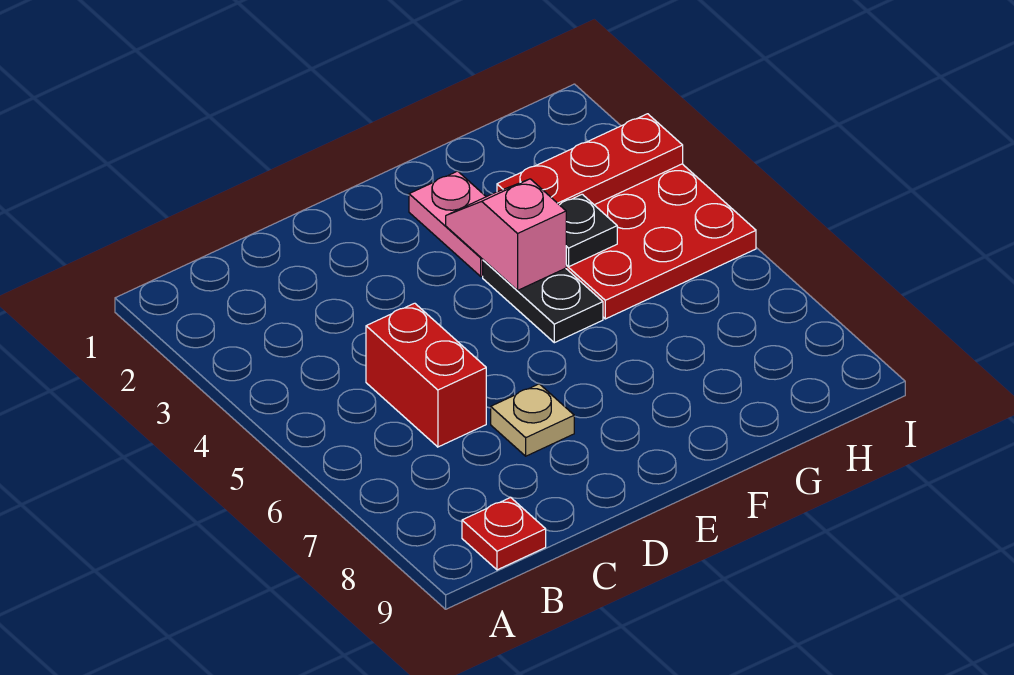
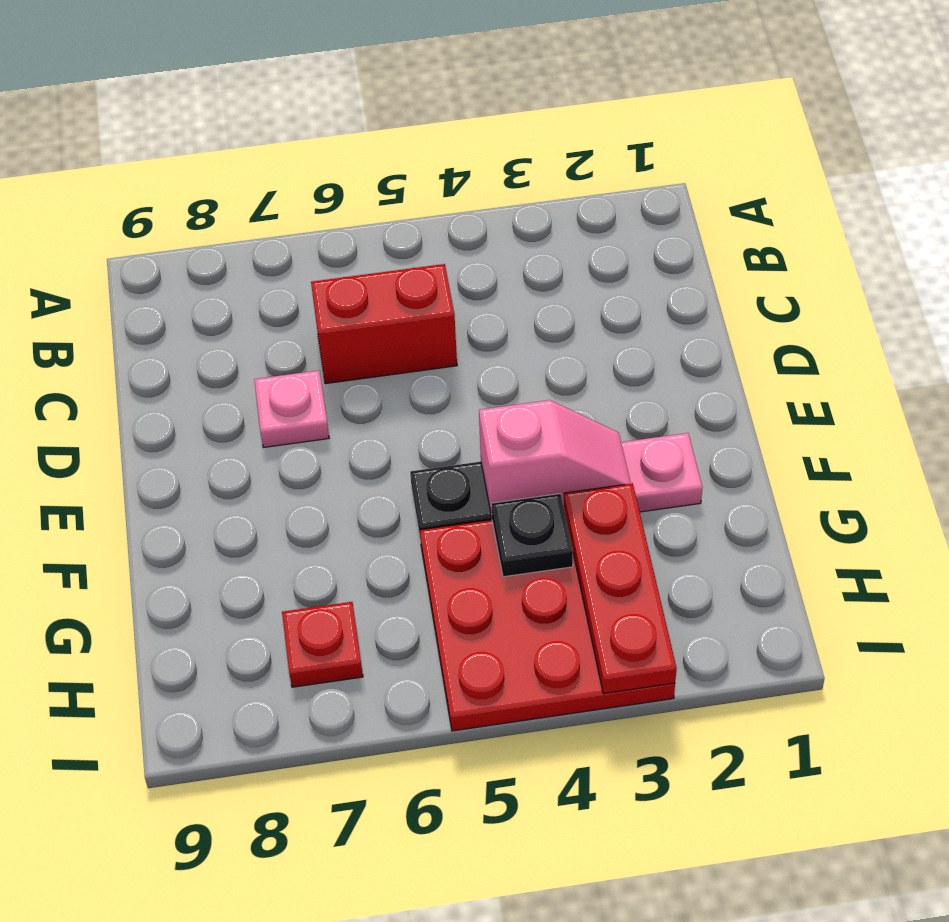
red plate B9 level 1 -> red plate H7 level 1
tan plate D7 level 1 -> pink plate D7 level 1

